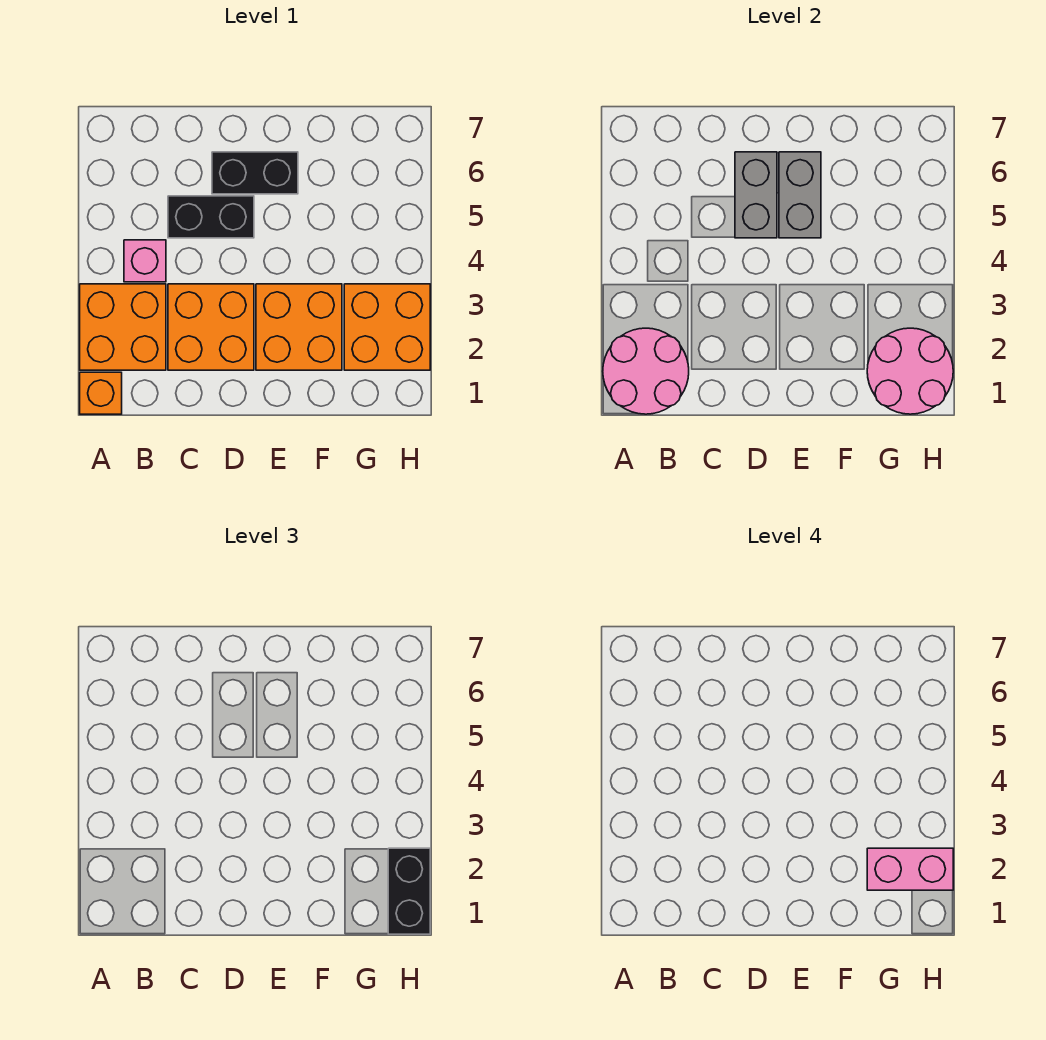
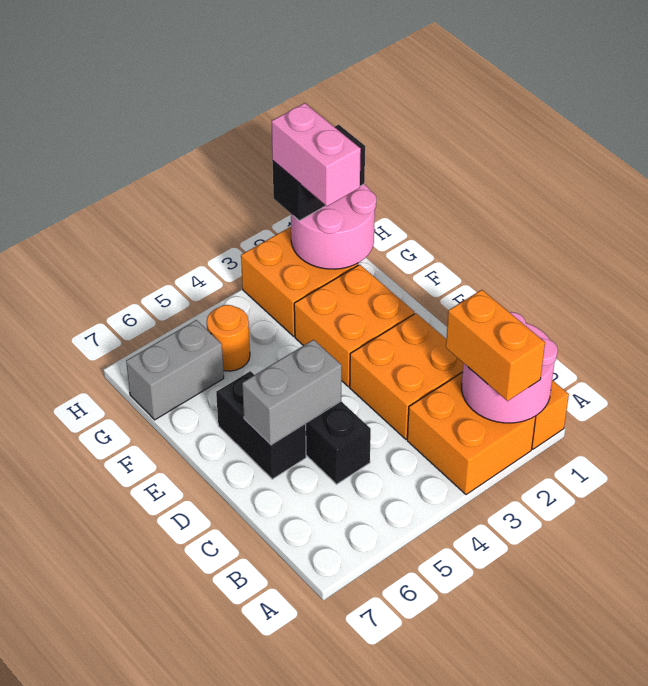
none -> orange brick A2:B2 level 3
pink brick B4 level 1 -> none
grey brick E5:E6 level 2 -> grey brick G6:G7 level 1
none -> orange round brick G5 level 1

